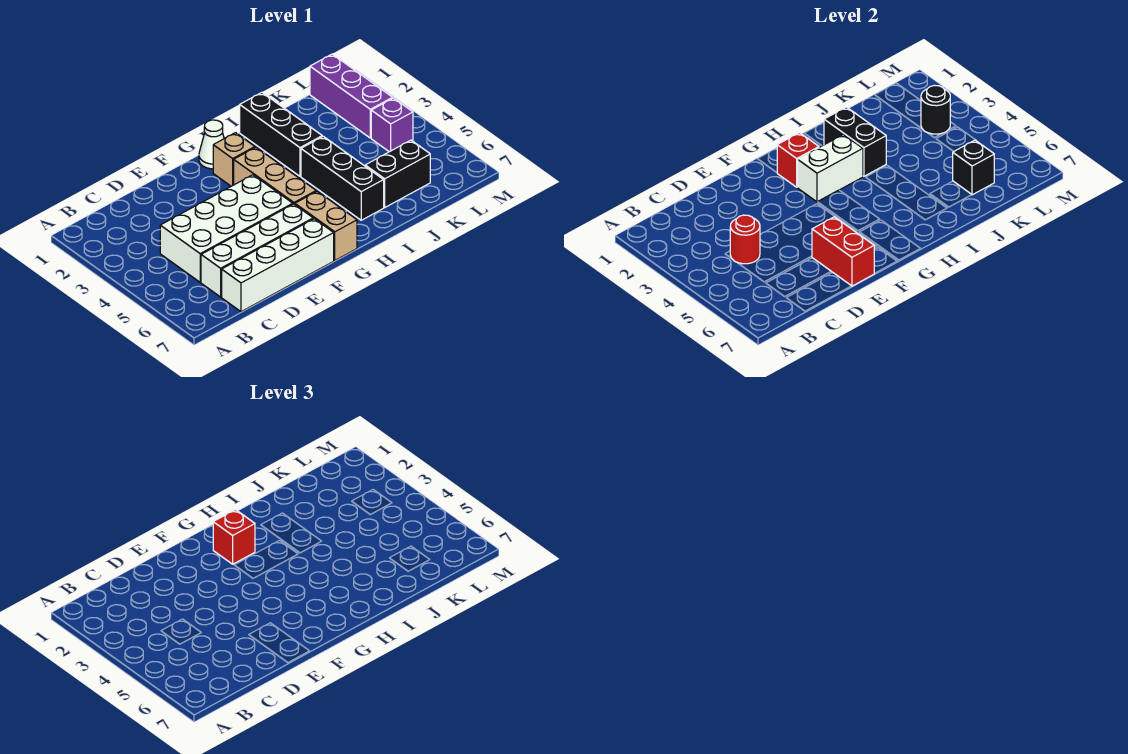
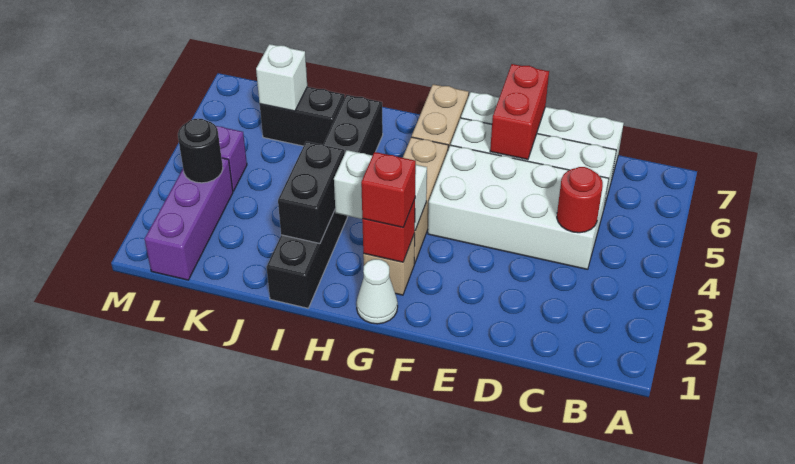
black brick K6 level 2 -> white brick K6 level 2

